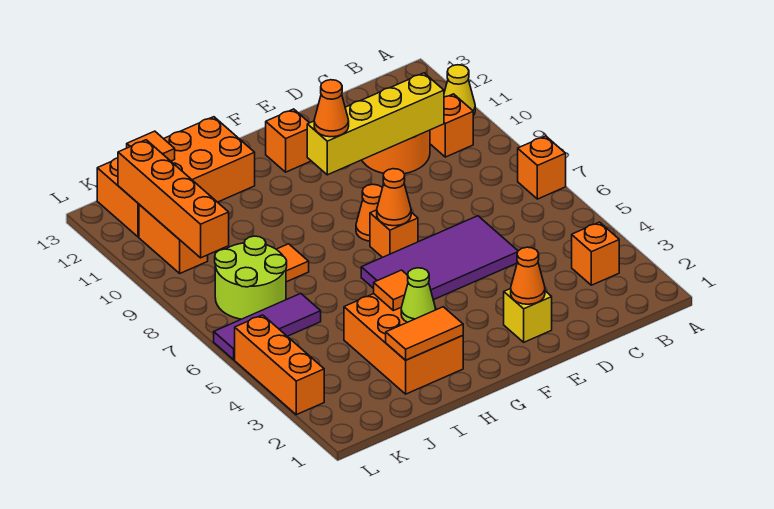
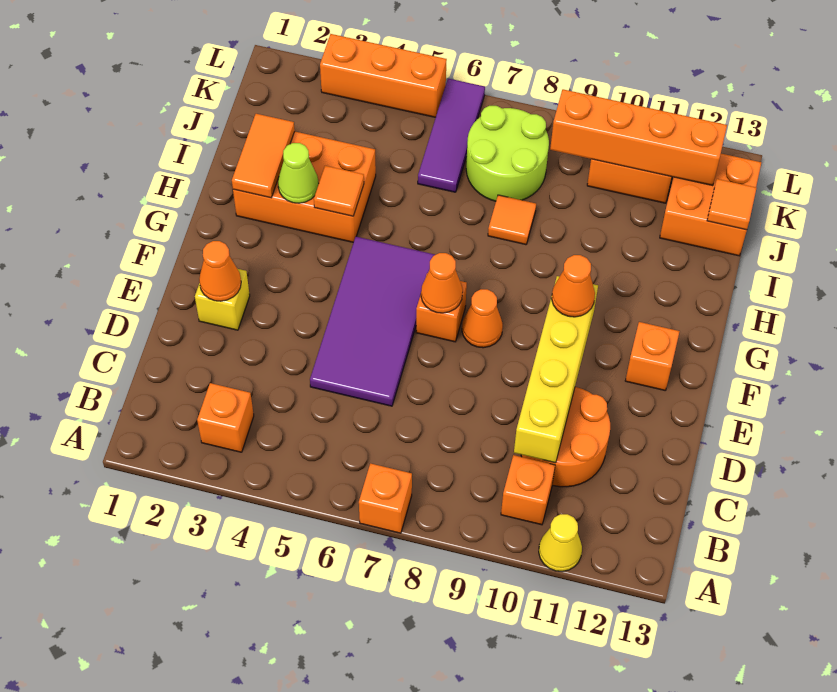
orange brick H12:K13 level 1 -> orange brick J12:K13 level 1

